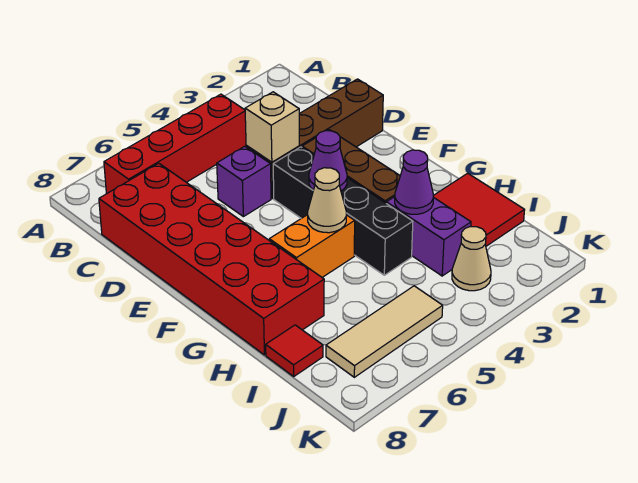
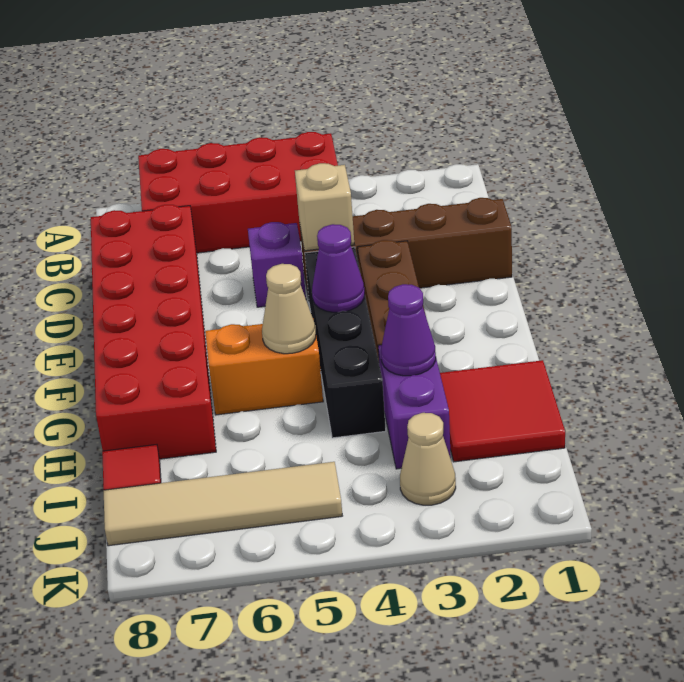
red brick B4:B7 level 1 -> red brick A4:B7 level 1
tan tile J5:J7 level 1 -> tan tile J5:J8 level 1

